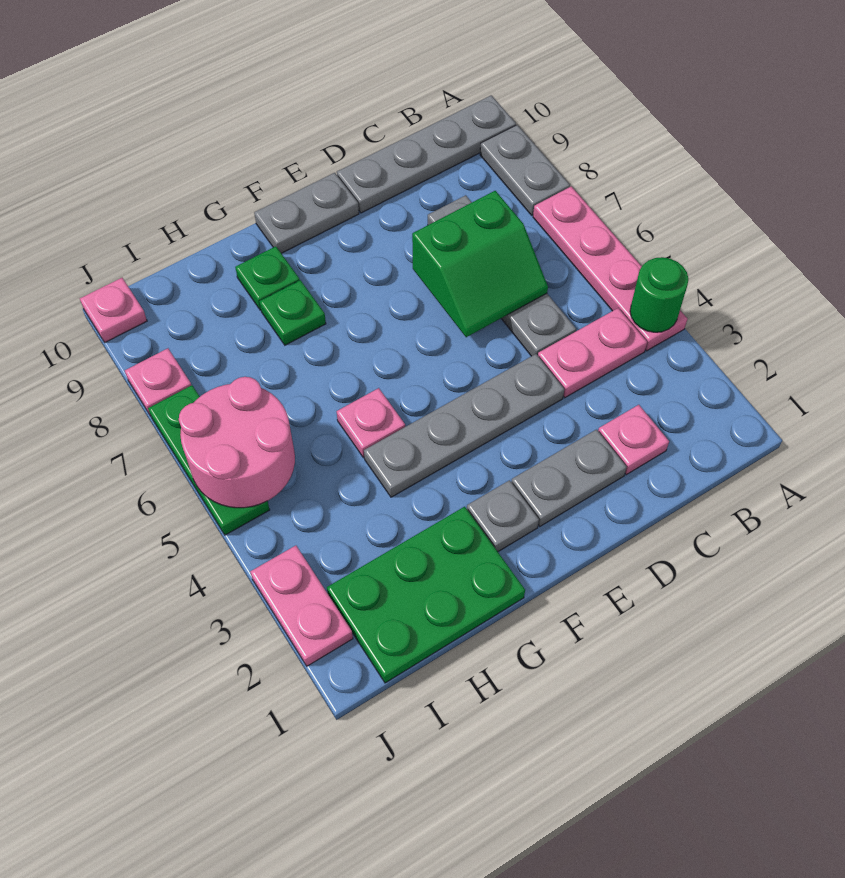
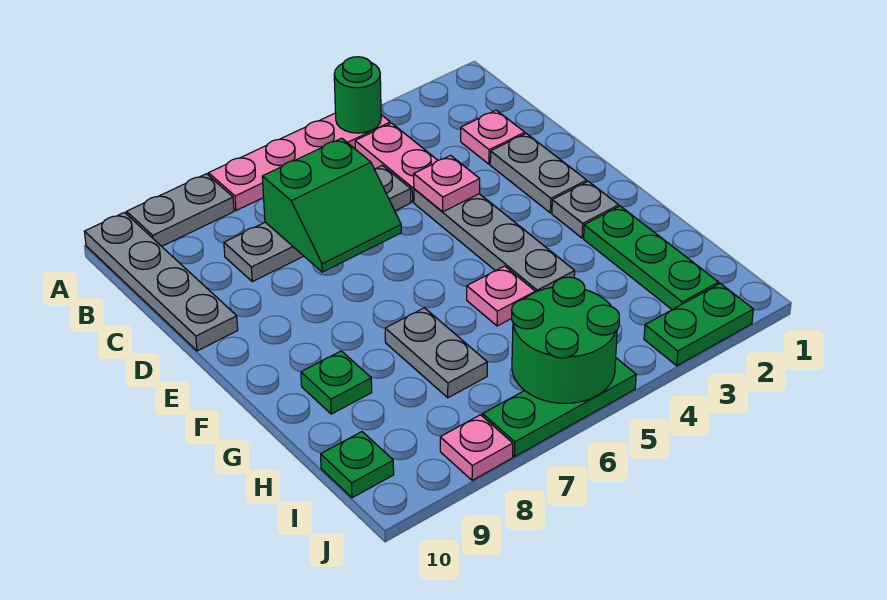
green slope C6:D7 level 2 top 7 -> green slope C6:D7 level 2 top C
grey plate E10:F10 level 1 -> grey plate G7:H7 level 1
green plate G1:I2 level 1 -> green plate G2:I2 level 1
green plate G8 level 1 -> green plate I10 level 1
pink round brick I5:J6 level 2 -> green round brick I5:J6 level 2
pink plate J2:J3 level 1 -> green plate J2:J3 level 1
pink plate J10 level 1 -> pink plate D4 level 2

